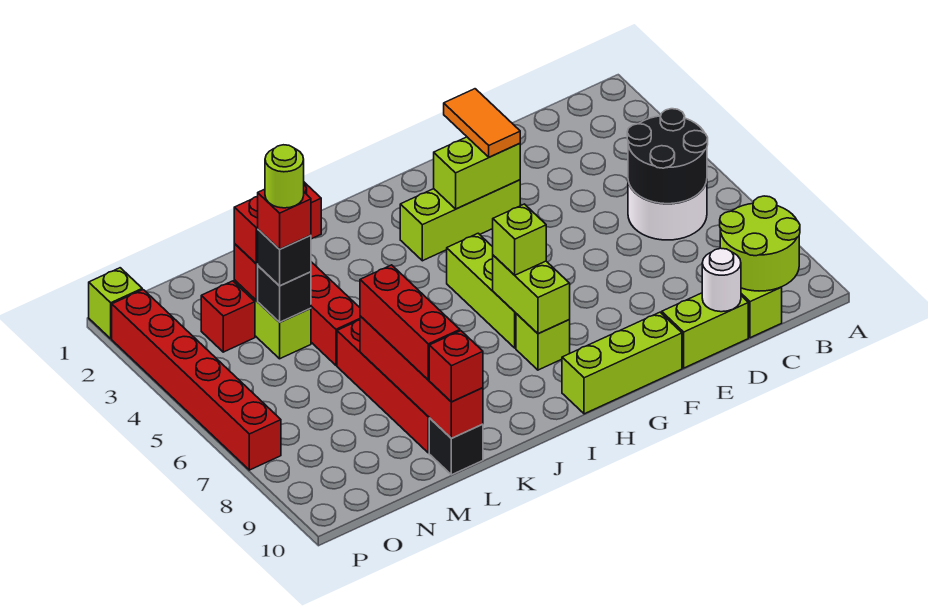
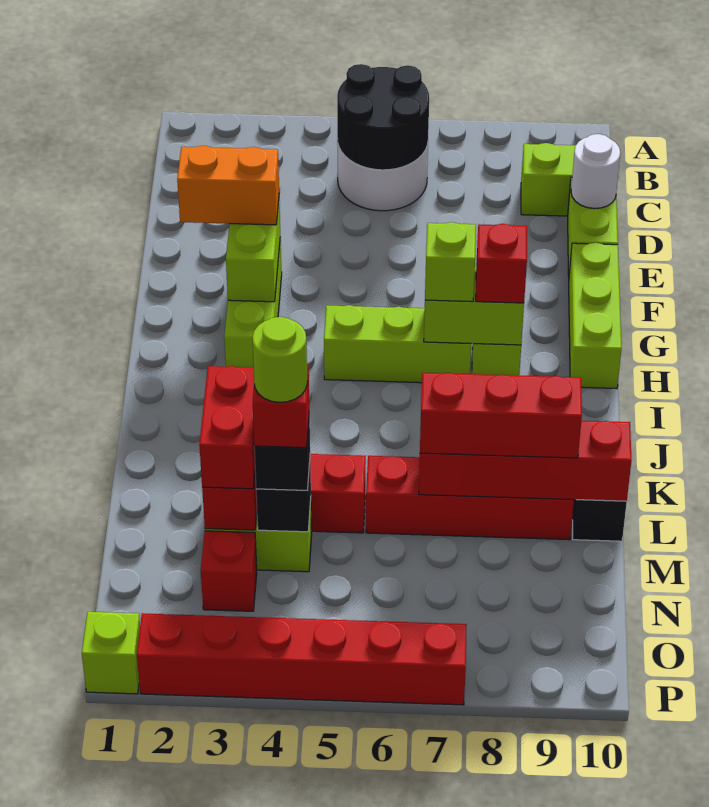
lime round brick B9:C10 level 2 -> none
orange tile F2:F3 level 3 -> orange brick F2:F3 level 3
red brick L10 level 3 -> red brick H8 level 3

